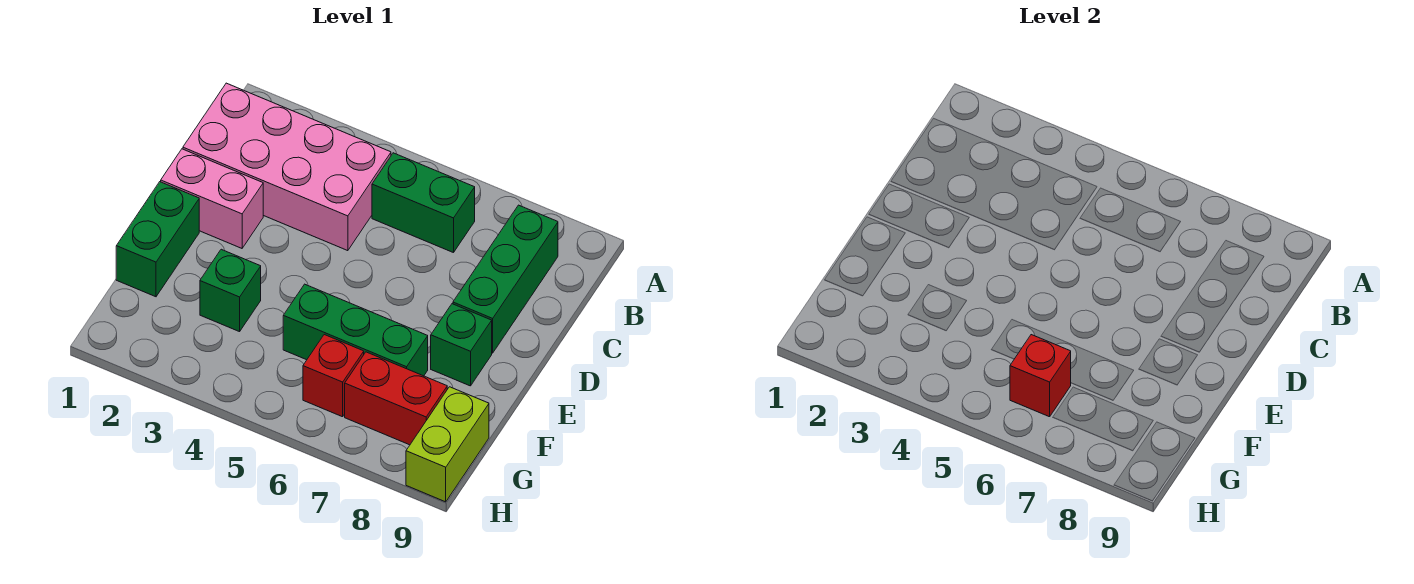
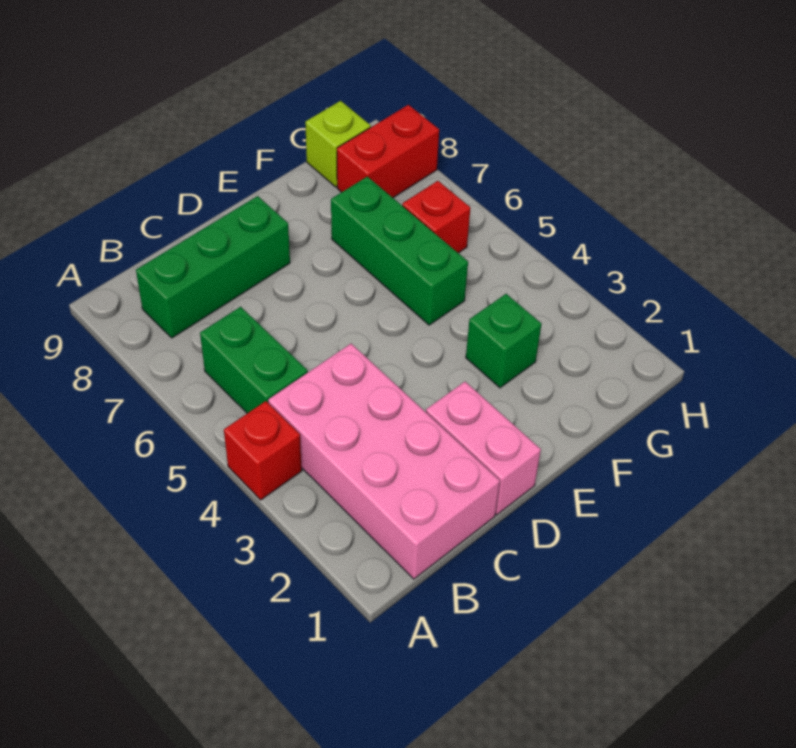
green brick E1:F1 level 1 -> none
green brick E8 level 1 -> none
red brick G6 level 2 -> red brick A4 level 1
red brick G7:G8 level 1 -> red brick G8:H8 level 1
lime brick G9:H9 level 1 -> lime brick G9 level 1

